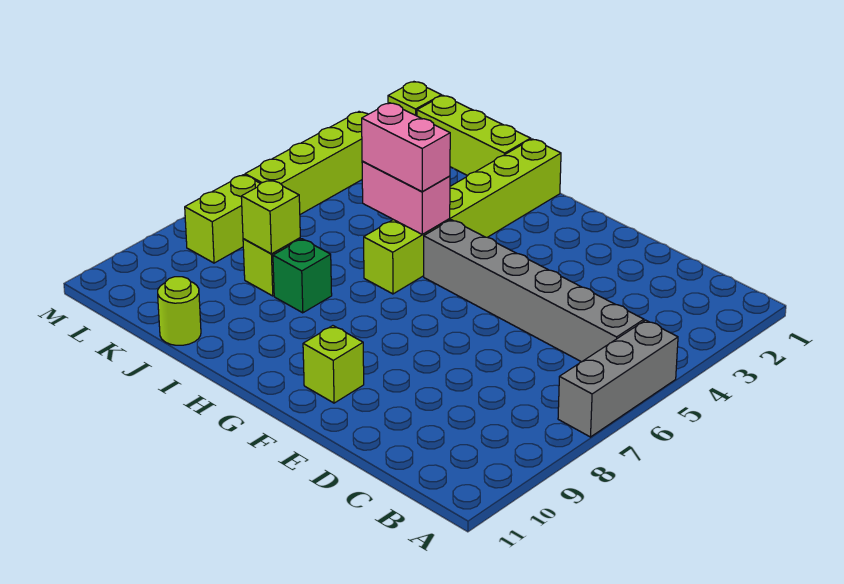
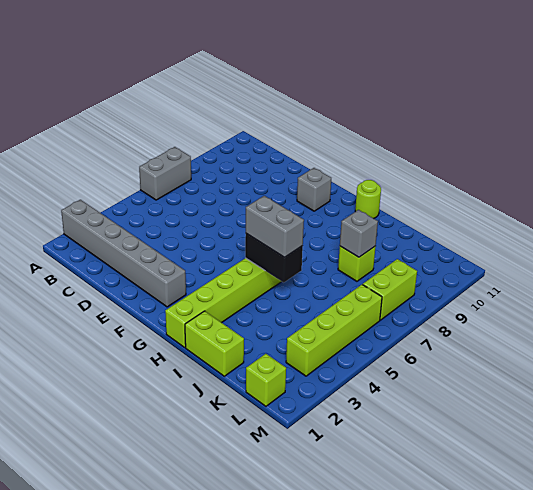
grey brick A5:A7 level 1 -> grey brick A6:A7 level 1
grey brick B5:G5 level 1 -> grey brick A2:F2 level 1
lime brick F10 level 1 -> grey brick F10 level 1
pink brick H5:I5 level 2 -> black brick H5:I5 level 2
pink brick H5:I5 level 3 -> grey brick H5:I5 level 3
lime brick I1:K1 level 1 -> lime brick I1:J1 level 1
green brick I8 level 1 -> none
lime brick J8 level 2 -> grey brick J8 level 2
lime round brick J11 level 1 -> lime round brick H11 level 1

